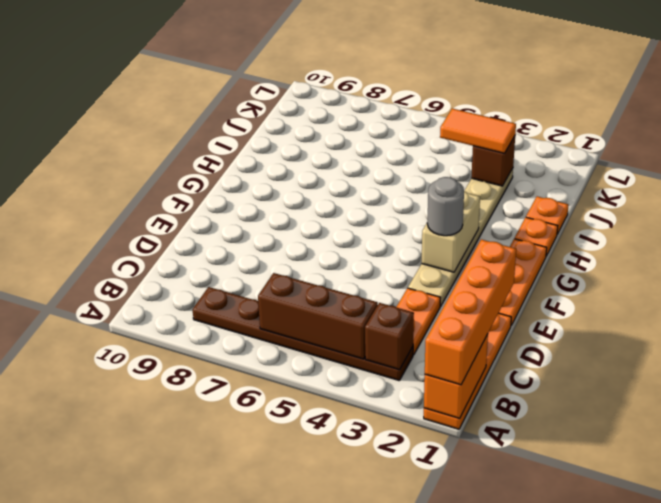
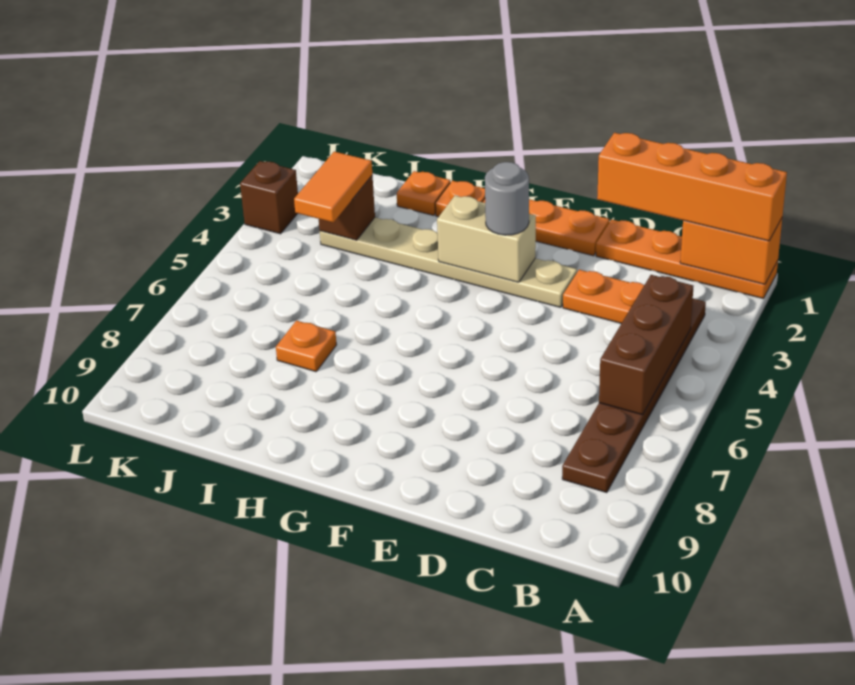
brown brick B3 level 2 -> brown brick L3 level 1
none -> orange plate I7 level 1

